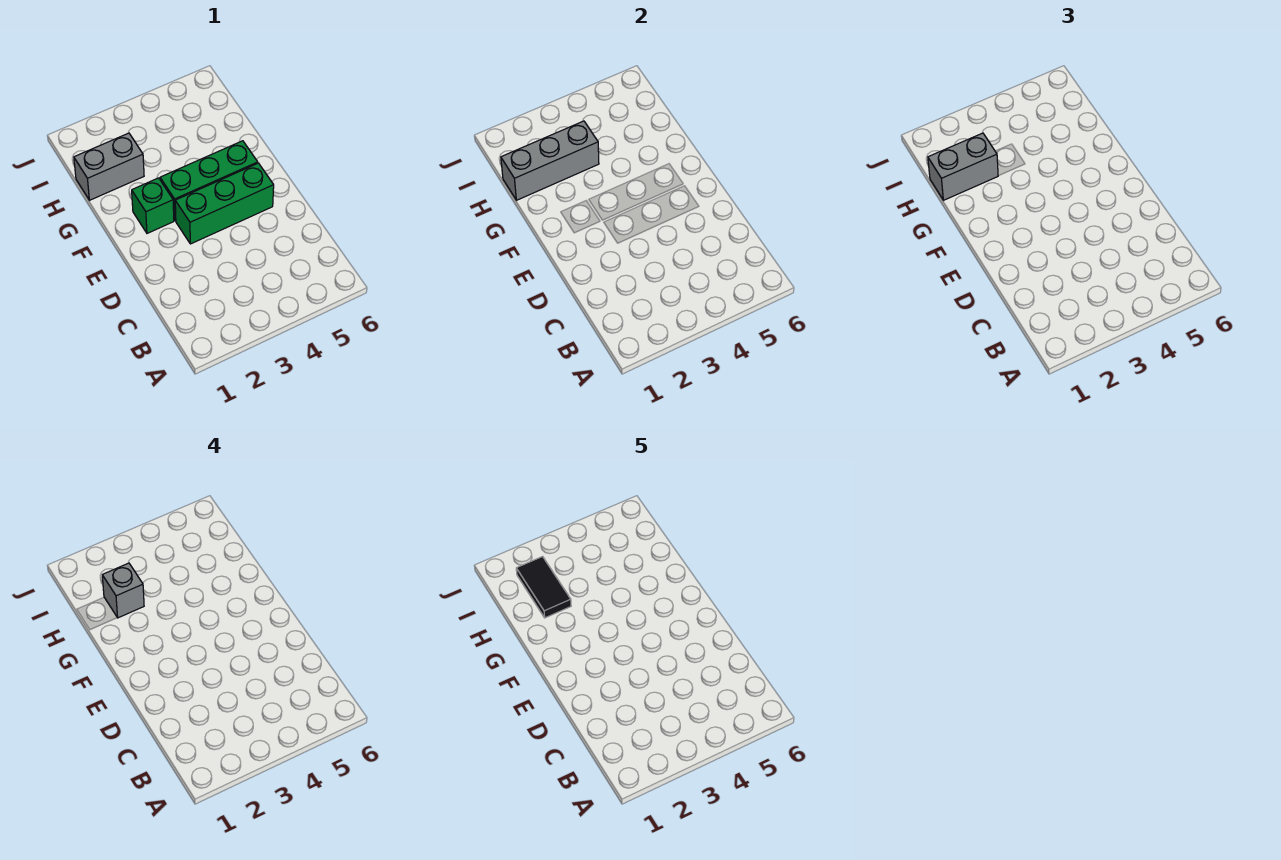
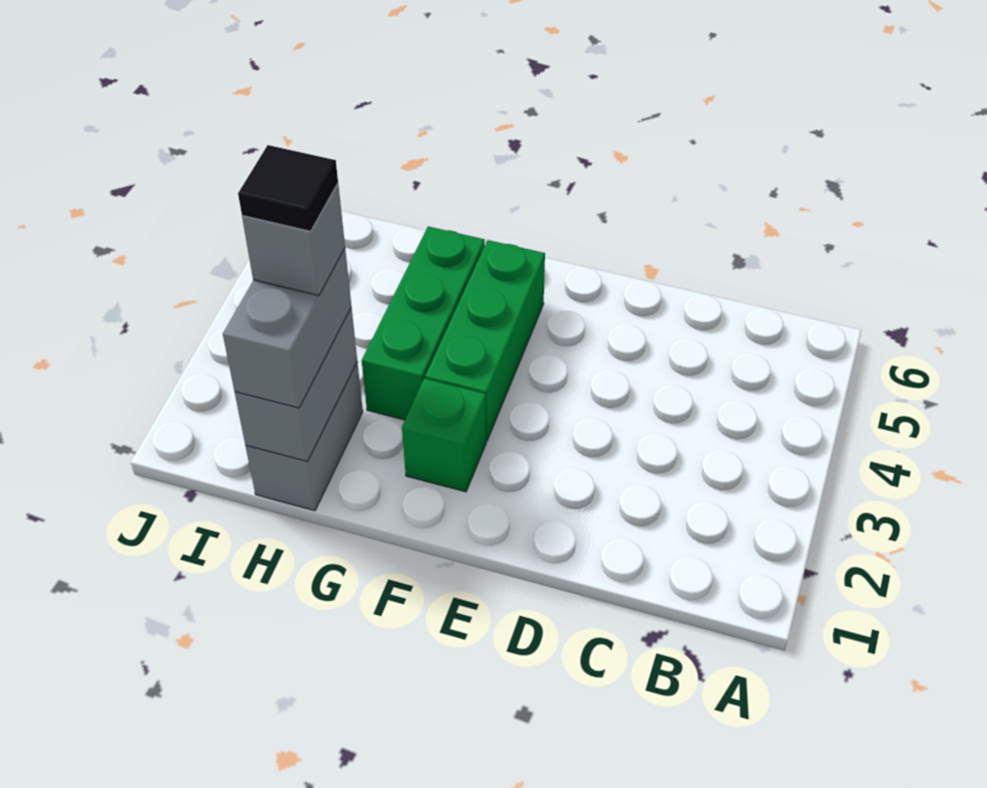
green brick E3:E5 level 1 -> green brick G3:G5 level 1
grey brick H1:H3 level 2 -> grey brick H1:H2 level 2
black tile H2:I2 level 5 -> black tile H2 level 5

